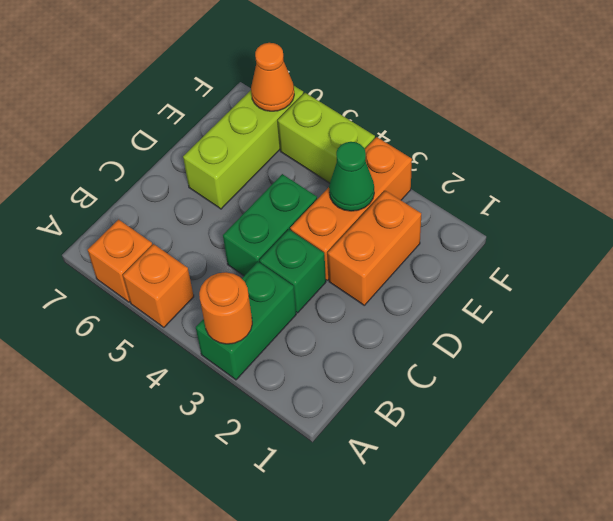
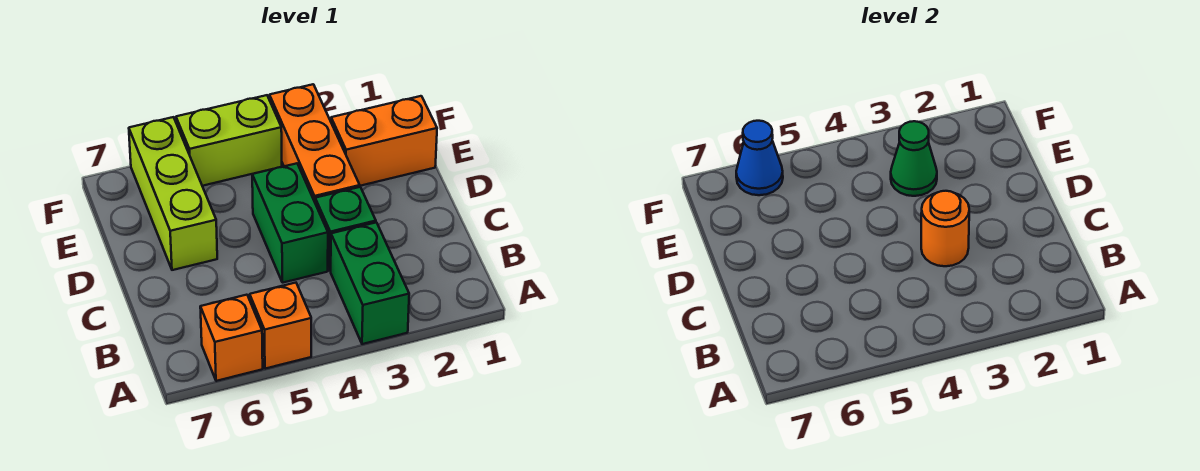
orange round brick A3 level 2 -> orange round brick C3 level 2
orange brick D2:E2 level 1 -> orange brick E1:E2 level 1
orange cone F6 level 2 -> blue cone F6 level 2

